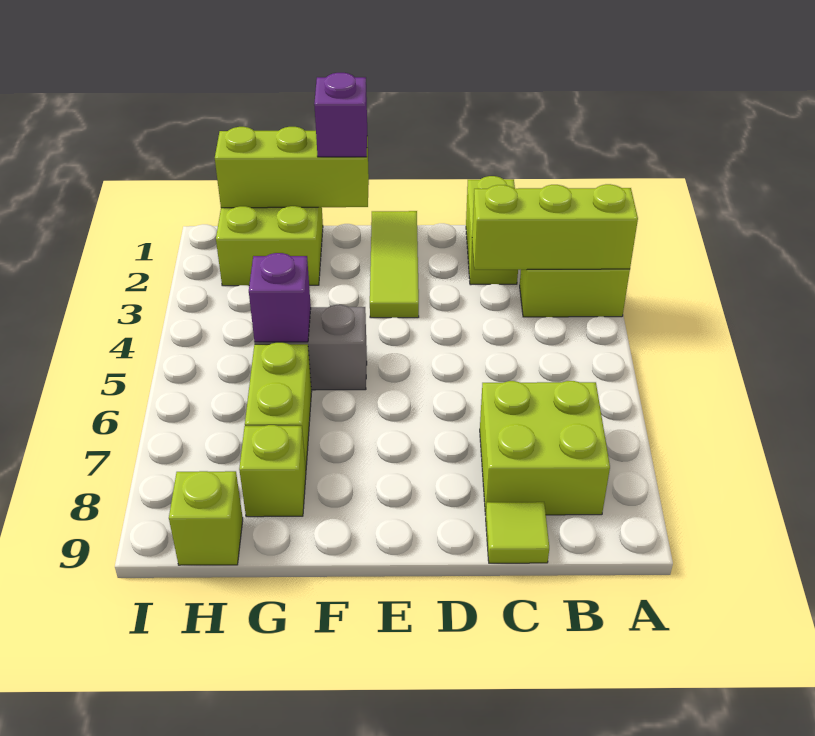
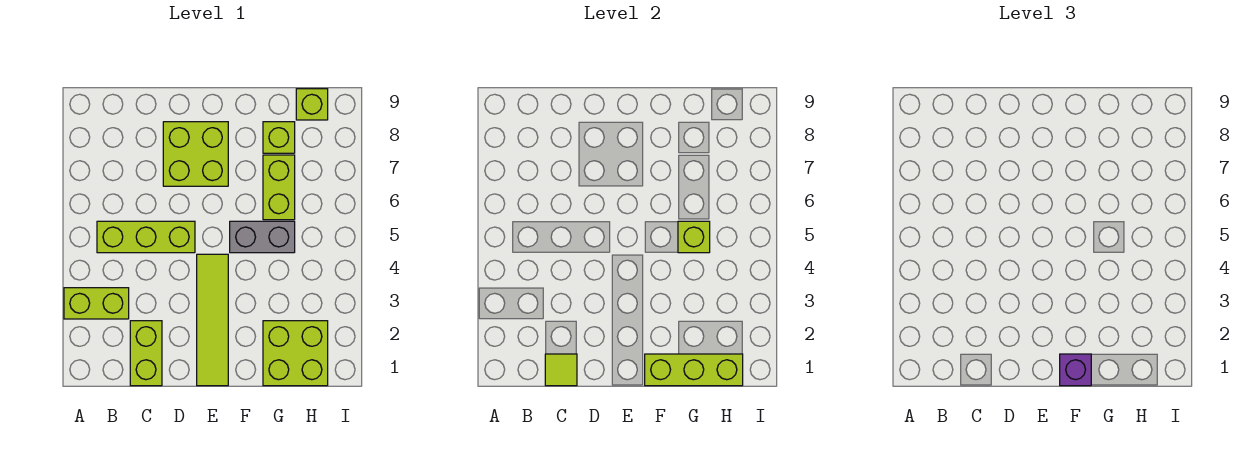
lime brick A3:C3 level 2 -> lime brick B5:D5 level 1
lime brick B7:C8 level 1 -> lime brick D7:E8 level 1
lime tile C9 level 1 -> lime tile C1 level 2
lime tile E1:E3 level 1 -> lime tile E1:E4 level 1
purple brick G5 level 2 -> lime brick G5 level 2

